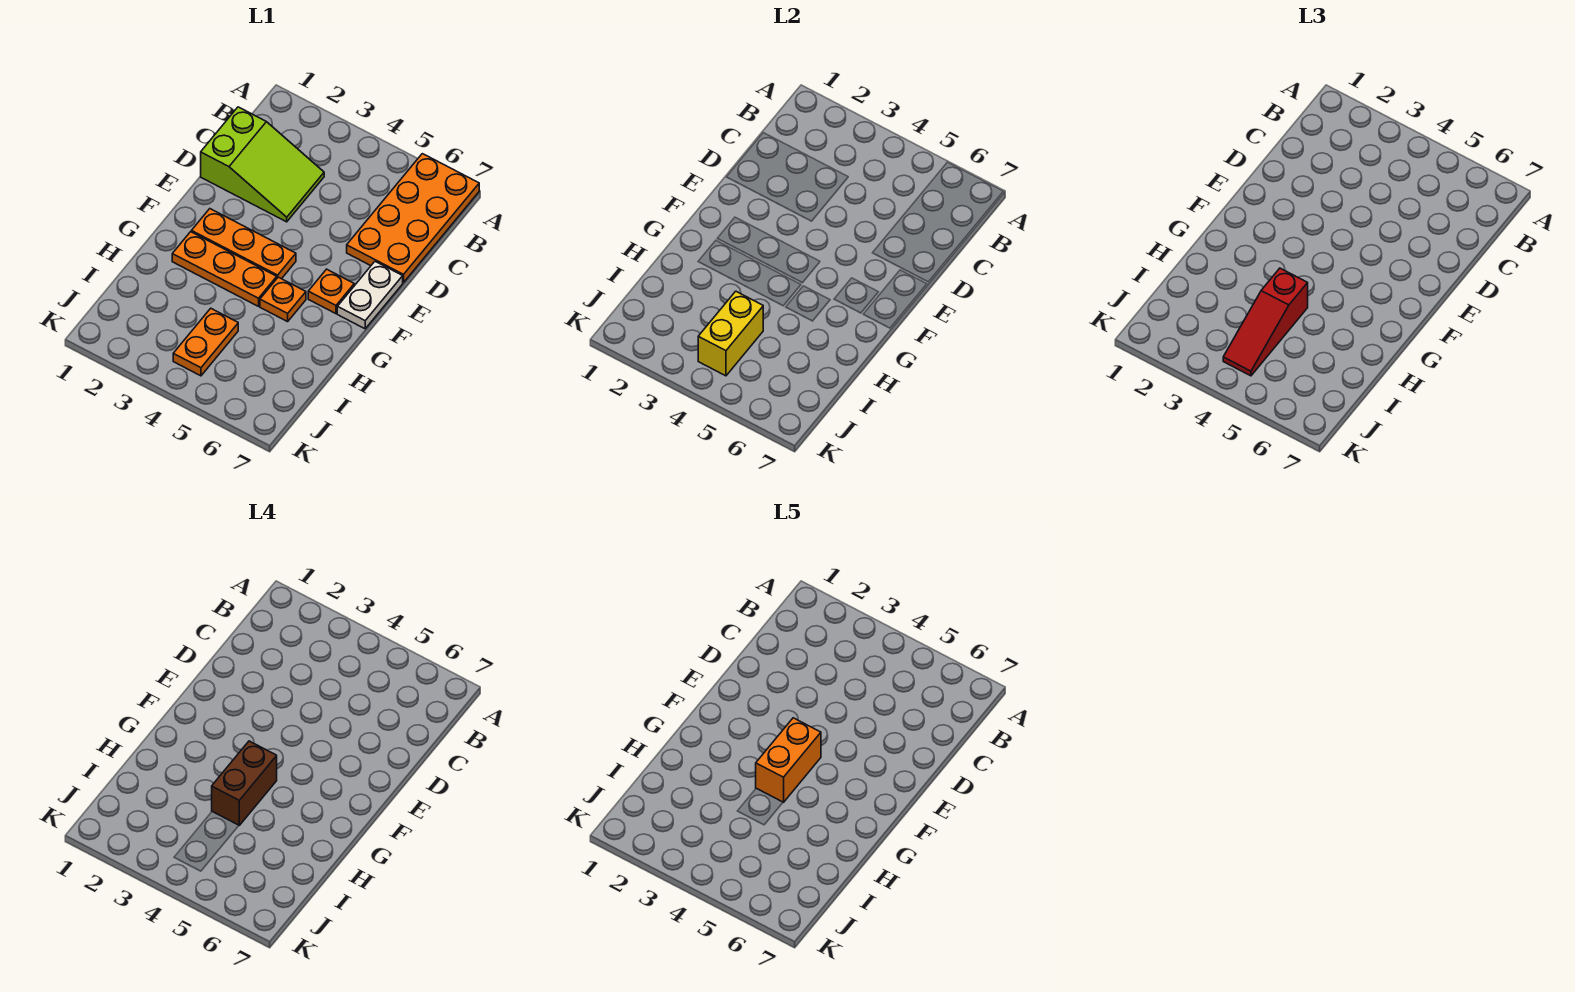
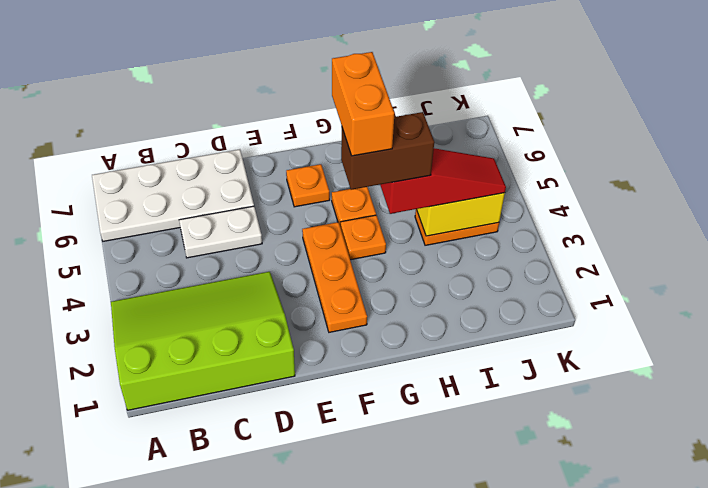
orange plate A6:D7 level 1 -> white plate A6:D7 level 1
lime slope C1:D3 level 1 top 1 -> lime slope A1:D3 level 1 top 1
white plate E7:F7 level 1 -> white plate C5:D5 level 1
orange brick F4:G4 level 5 -> orange brick G4:G5 level 5
orange plate G2:G4 level 1 -> orange plate G4 level 1

